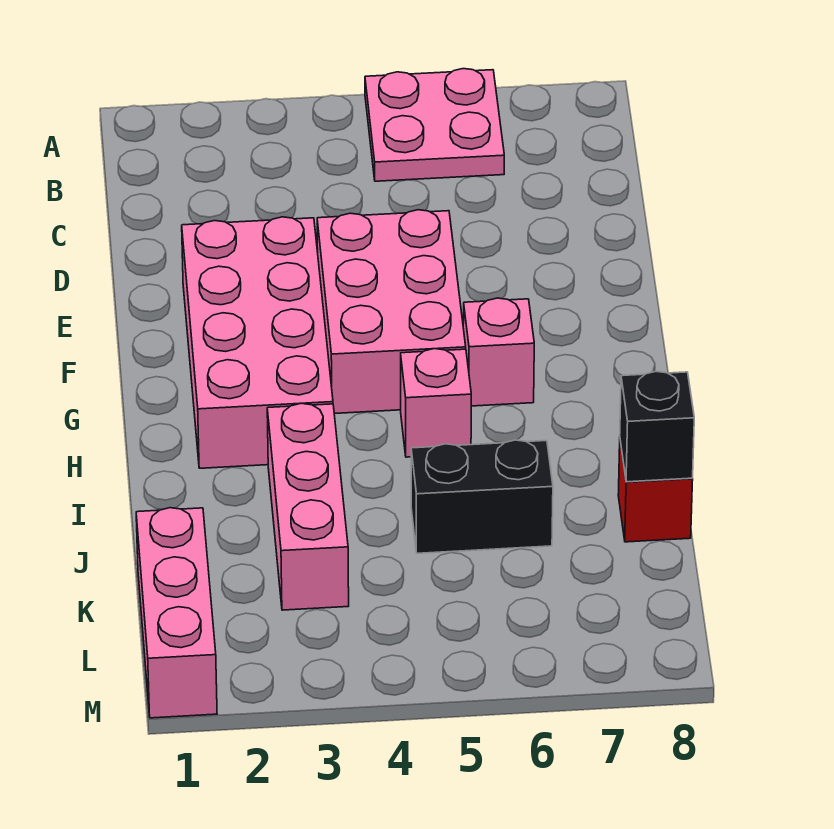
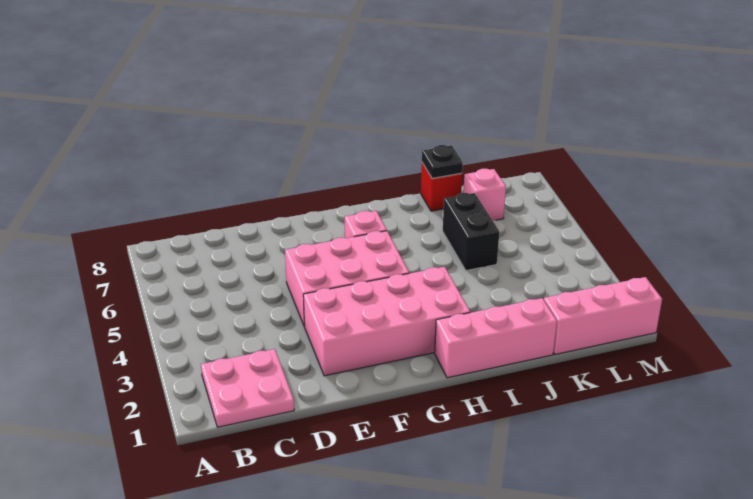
pink plate A5:B6 level 1 -> pink plate B1:C2 level 1
pink brick H5 level 1 -> pink brick K7 level 1
pink brick I3:K3 level 1 -> pink brick H1:J1 level 1
black brick J8 level 2 -> black plate J8 level 2

